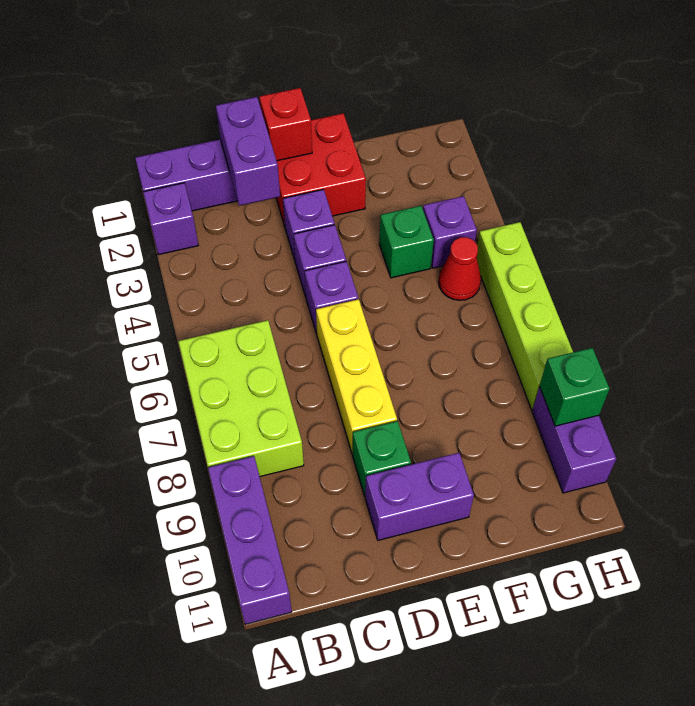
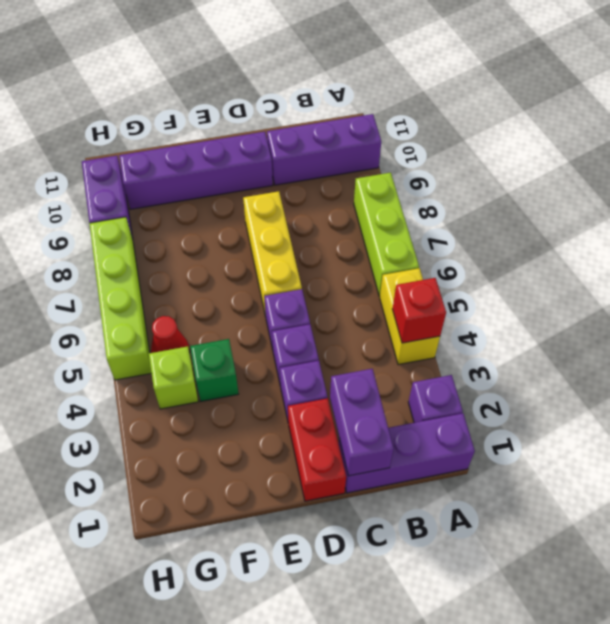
none -> yellow brick A4:A5 level 1
lime brick A6:B8 level 1 -> lime brick A6:A8 level 1
purple brick A9:A11 level 1 -> purple brick A10:C10 level 1
red brick D1:E2 level 1 -> red brick D1:D2 level 1
red brick D1 level 2 -> red brick A4 level 2
green brick D9 level 1 -> none
purple brick D10:E10 level 1 -> purple brick D10:G10 level 1
purple brick G4 level 1 -> lime brick G4 level 1
green brick H9 level 2 -> none

